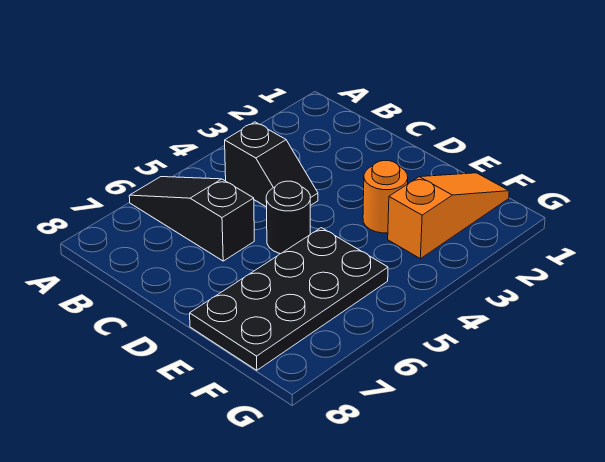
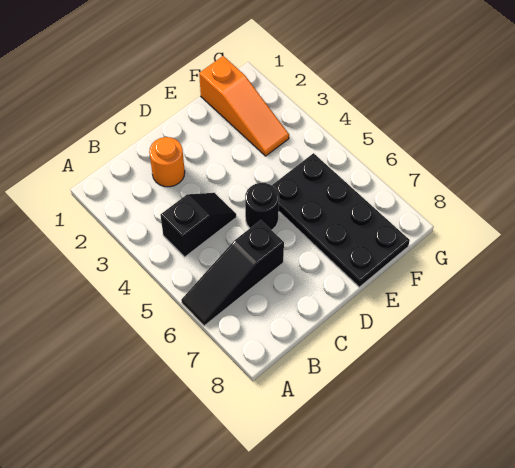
orange round brick E3 level 1 -> orange round brick C2 level 1
orange slope F1:F3 level 1 top 3 -> orange slope F1:F3 level 1 top 1

